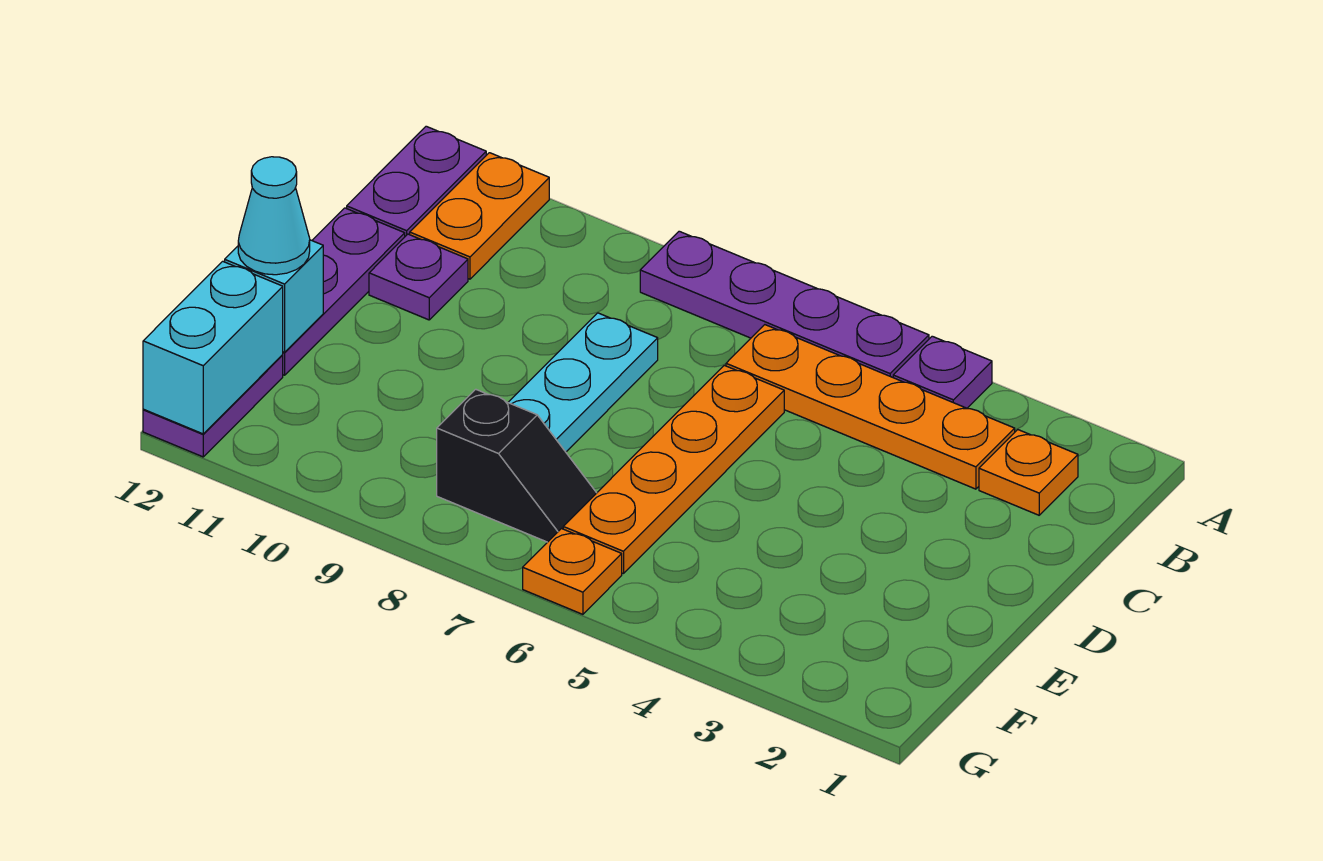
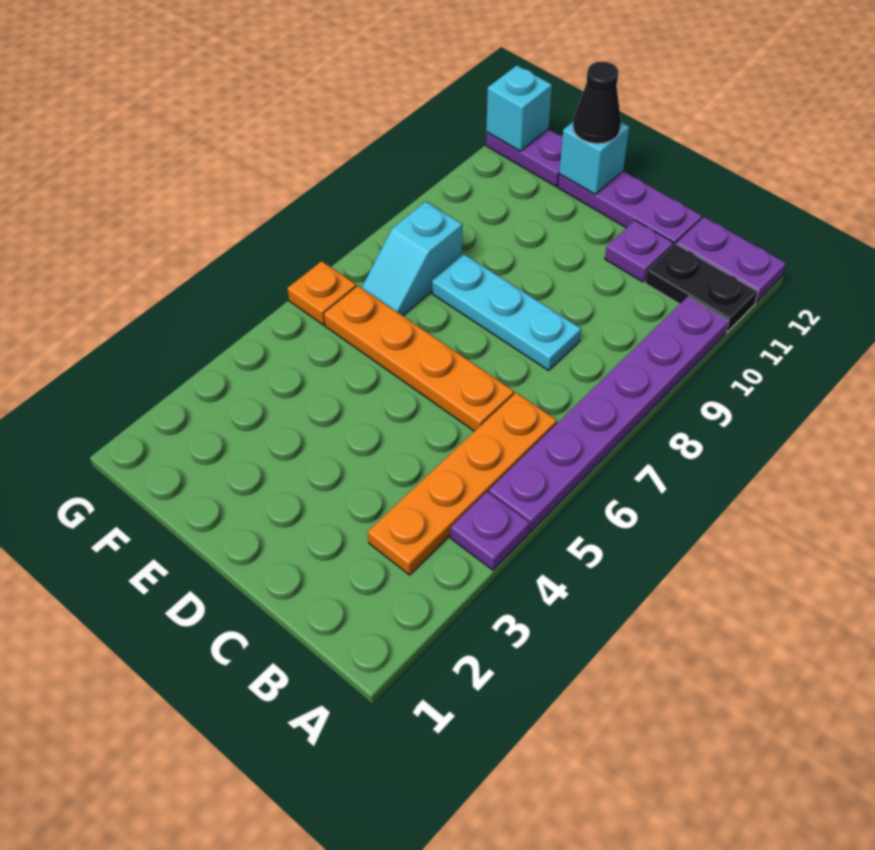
purple plate A5:A8 level 1 -> purple plate A5:A10 level 1
orange plate A11:B11 level 1 -> black plate A11:B11 level 1
orange plate B2 level 1 -> none
cyan cone E12 level 3 -> black cone E12 level 3
black slope F7:F8 level 1 top 8 -> cyan slope F7:F8 level 1 top 8
cyan brick F12:G12 level 2 -> cyan brick G12 level 2

